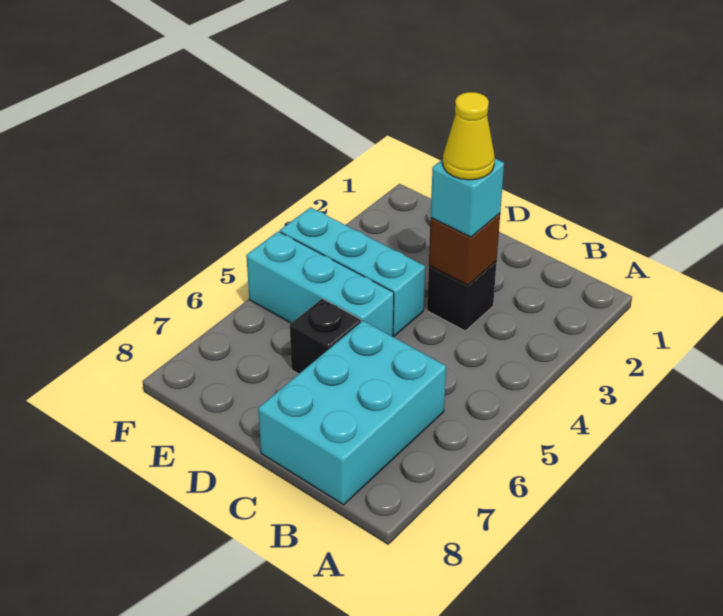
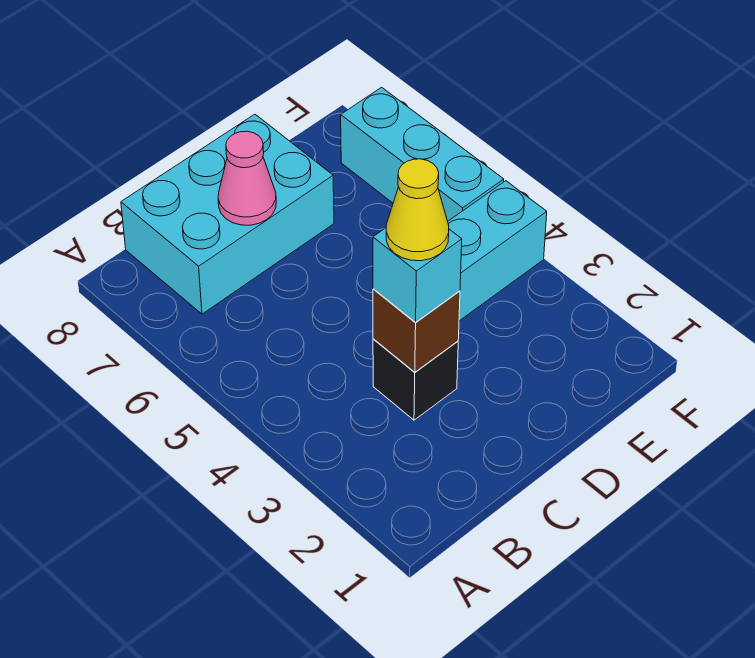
cyan brick B6:C8 level 1 -> cyan brick B7:D8 level 1
none -> pink cone C7 level 2
cyan brick D5:F5 level 1 -> cyan brick F5:F7 level 1
black brick D6 level 1 -> none

